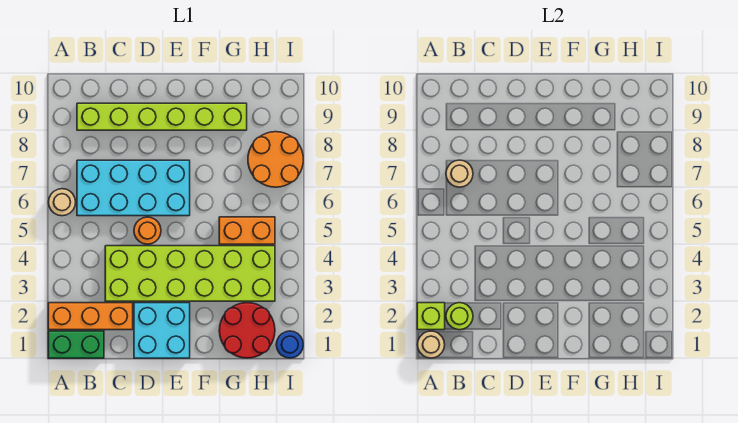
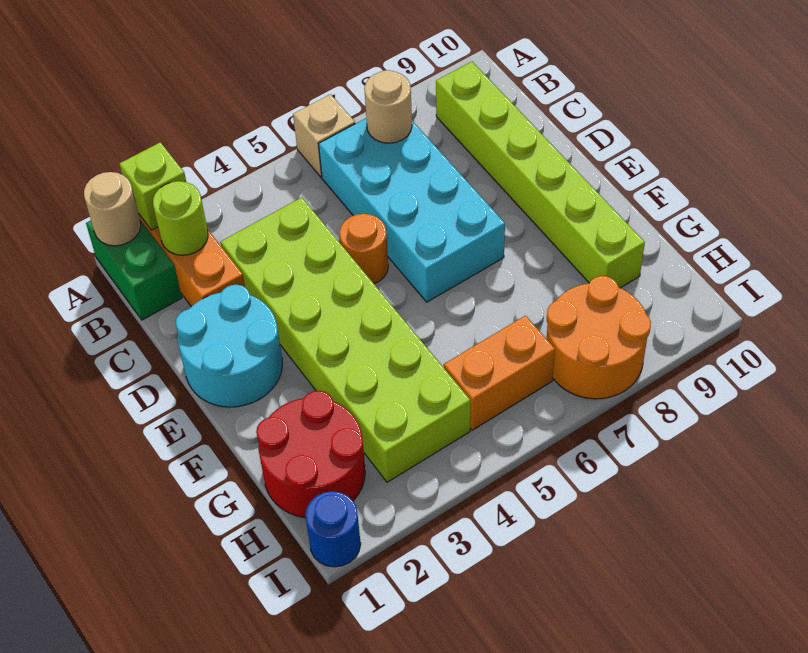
tan round brick A6 level 1 -> tan brick A6 level 1
cyan brick D1:E2 level 1 -> cyan round brick D1:E2 level 1
orange brick G5:H5 level 1 -> orange brick H5:H6 level 1

